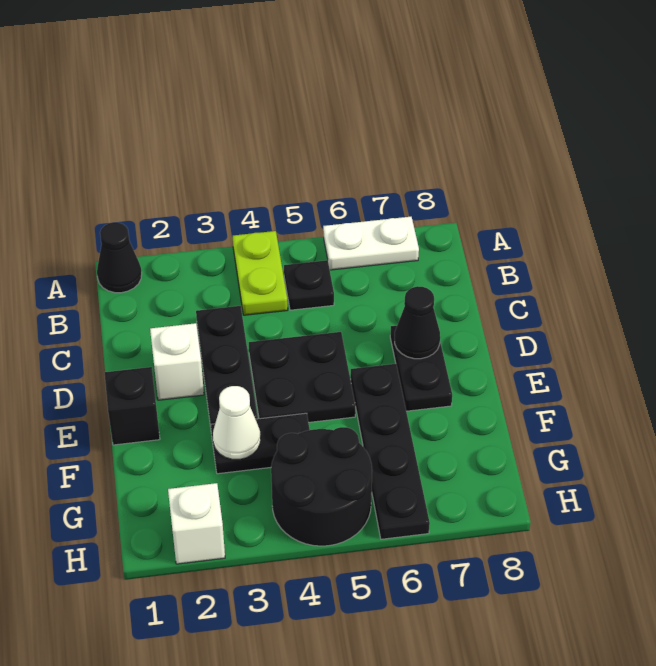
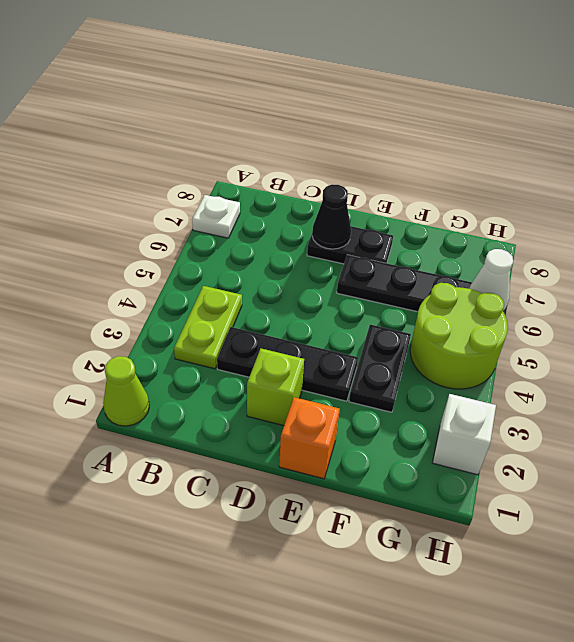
black cone A1 level 1 -> lime cone A1 level 1
lime plate A4:B4 level 1 -> lime plate B3:B4 level 1
white plate A6:A7 level 1 -> white plate A7 level 1
black plate B5 level 1 -> none
white brick D2 level 1 -> lime brick D2 level 1
black plate D4:E5 level 1 -> none
black brick E1 level 1 -> orange brick E1 level 1
white cone F3 level 2 -> white cone H6 level 2
black round brick G4:H5 level 1 -> lime round brick G4:H5 level 1

